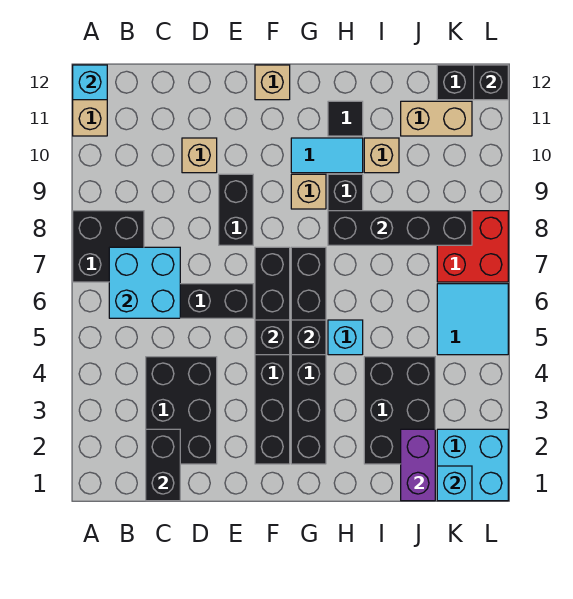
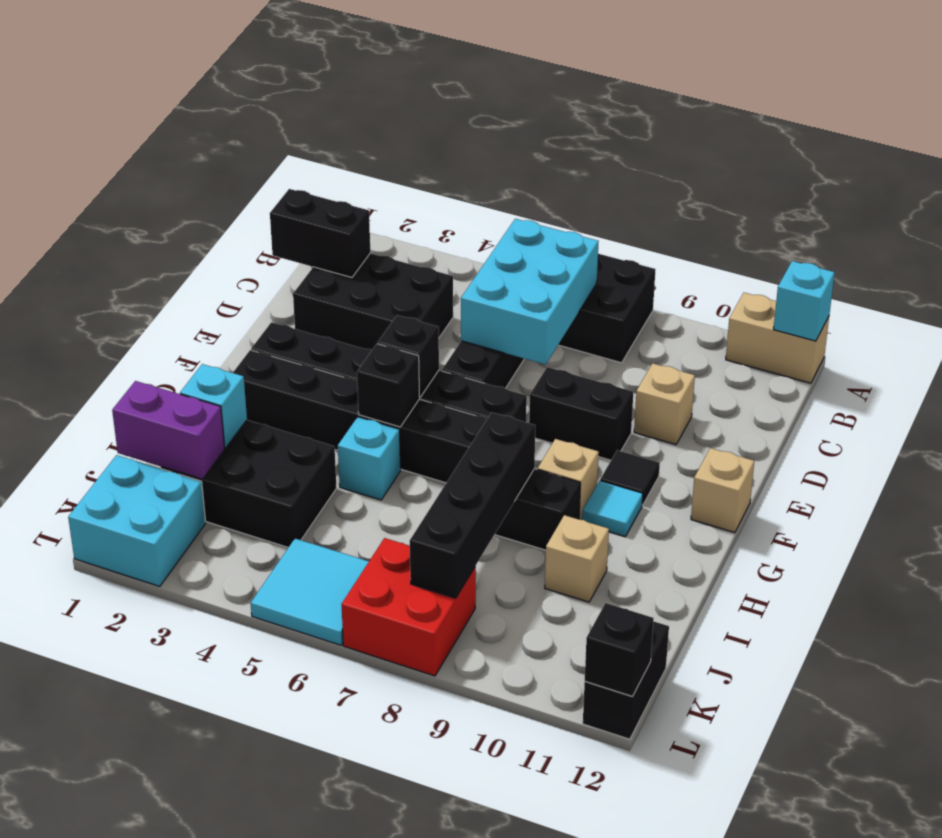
cyan brick B6:C7 level 2 -> cyan brick B6:D7 level 2
cyan tile G10:H10 level 1 -> cyan tile G10 level 1
black tile H11 level 1 -> black tile F10 level 1
tan brick J11:K11 level 1 -> none
cyan brick K1 level 2 -> cyan brick I2 level 2

